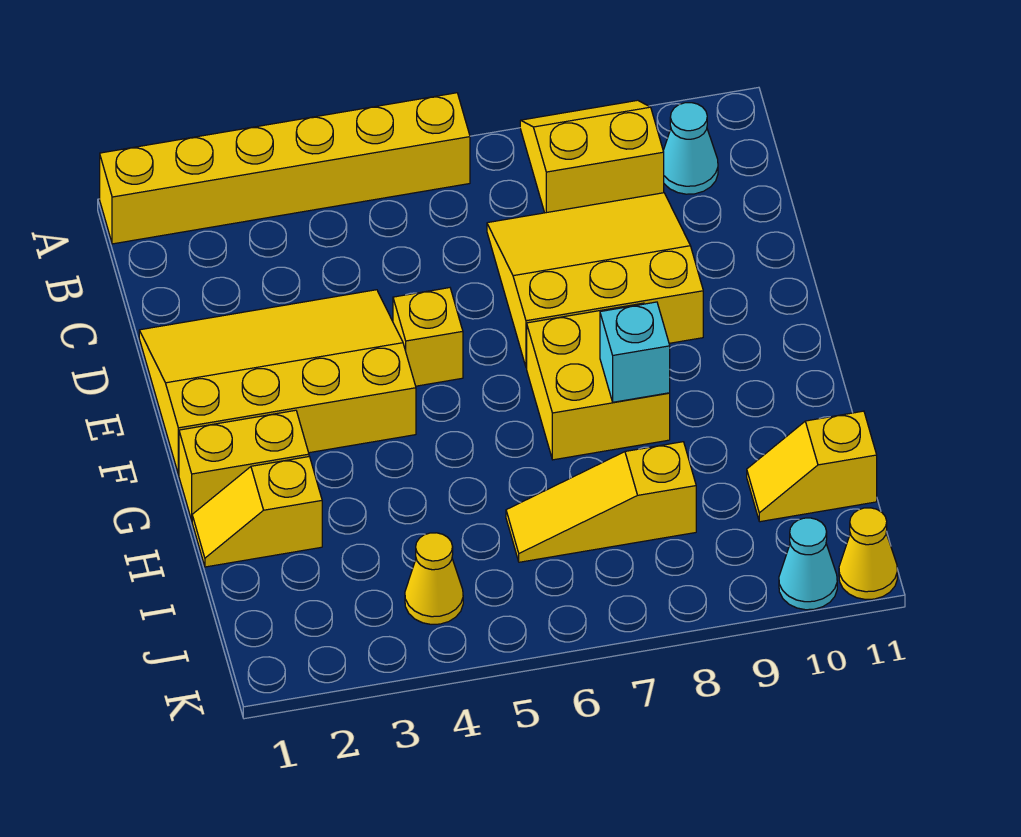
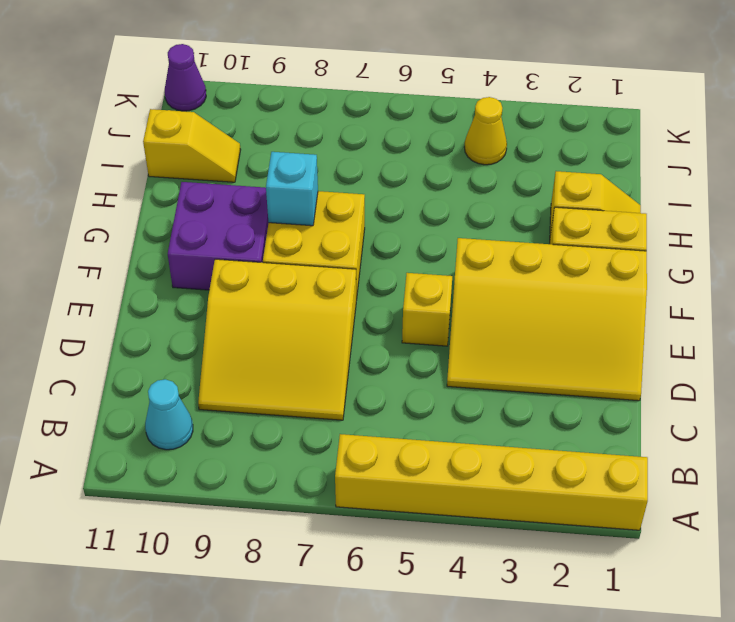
yellow slope A8:B9 level 1 top B -> none
none -> purple brick F9:G10 level 1
yellow slope I6:I8 level 1 top 8 -> none
cyan cone K10 level 1 -> none
yellow cone K11 level 1 -> purple cone K11 level 1

